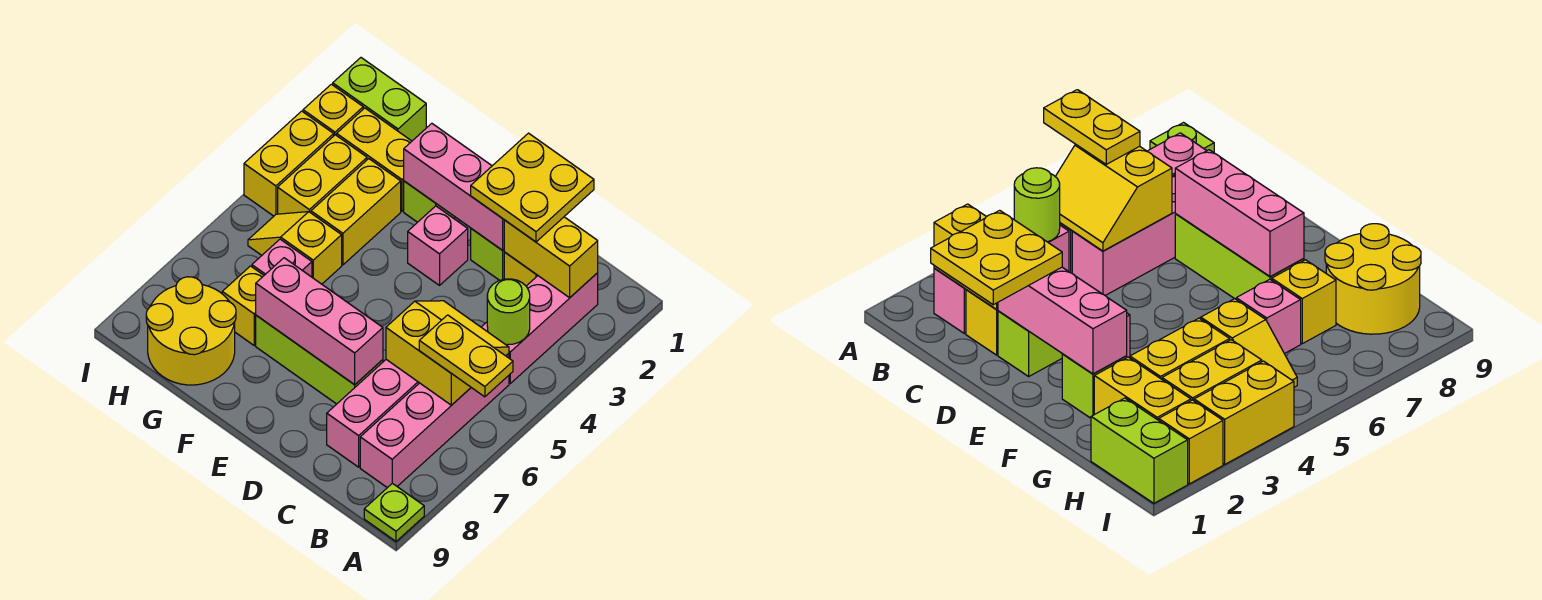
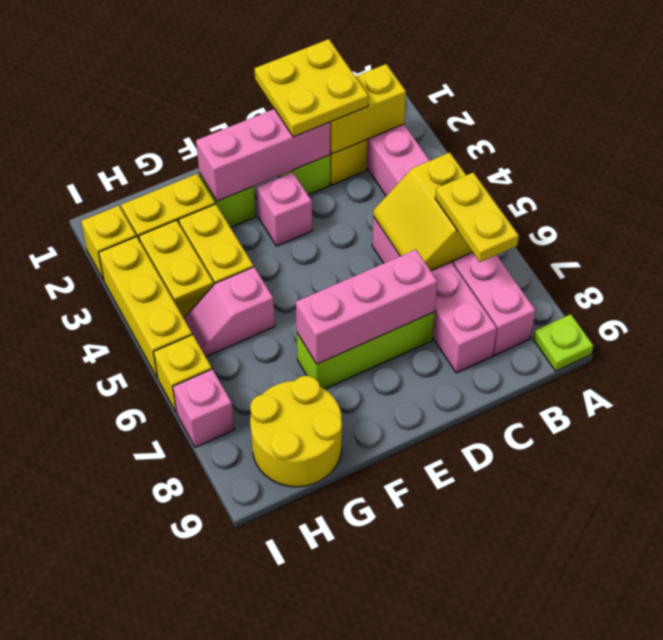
yellow plate A6:B6 level 3 -> yellow plate B6:B7 level 3
lime round brick B4 level 2 -> none
yellow slope B5:C6 level 2 top 6 -> yellow slope B5:C6 level 2 top B
yellow slope G5:H5 level 1 top G -> pink slope G5:H5 level 1 top G
pink brick G6 level 1 -> pink brick I7 level 1
yellow brick G7 level 1 -> yellow brick I6 level 1
lime brick H1:I1 level 1 -> none
yellow brick I3:I4 level 1 -> yellow brick I3:I5 level 1

